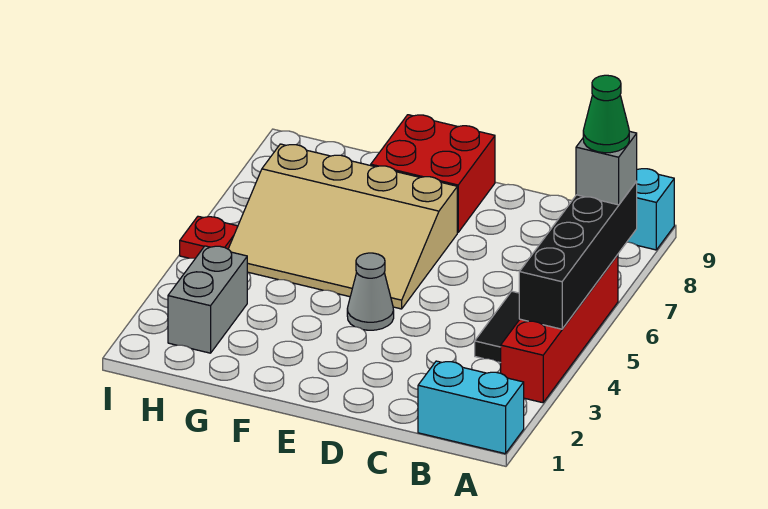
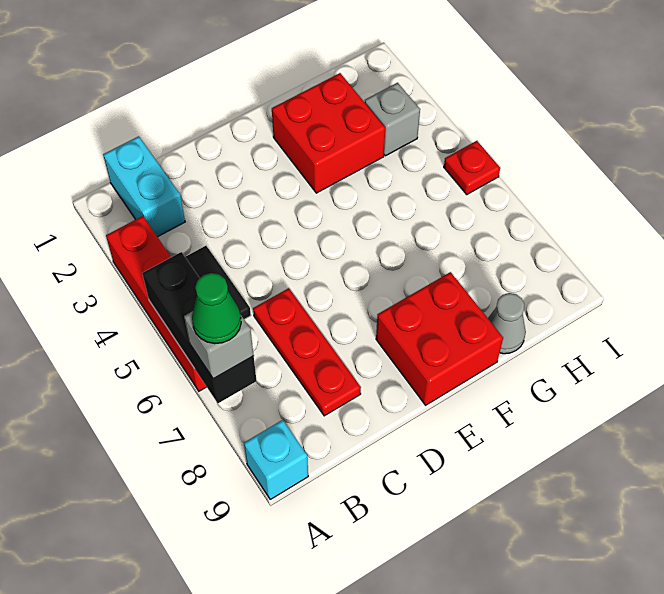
cyan brick A1:B1 level 1 -> cyan brick B1:B2 level 1
black brick A4:A7 level 2 -> black brick A5:A7 level 2
none -> red plate C6:C8 level 1
grey cone E4 level 1 -> grey cone G9 level 1
tan slope E5:H7 level 1 top 7 -> none
none -> red brick F2:G3 level 1
grey brick H2:H3 level 1 -> grey brick H3 level 1

